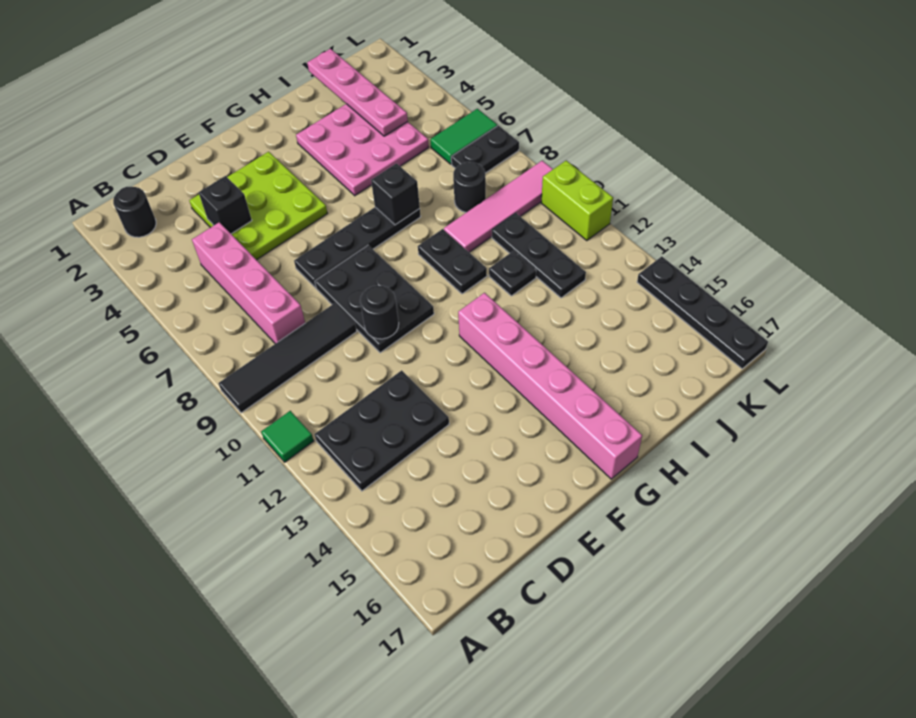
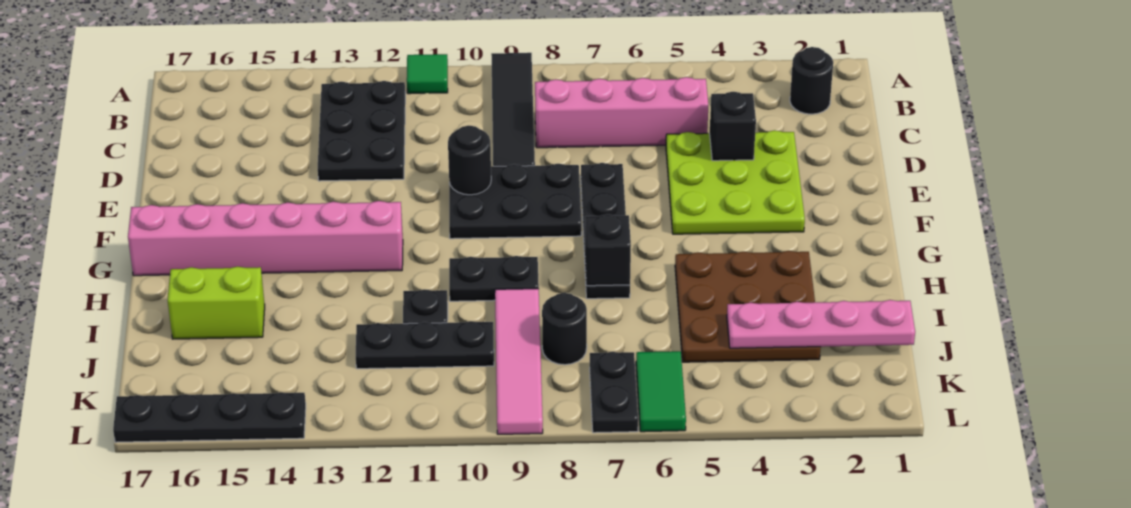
pink plate H3:J5 level 1 -> brown plate H3:J5 level 1
lime brick L10:L11 level 1 -> lime brick I15:I16 level 1

